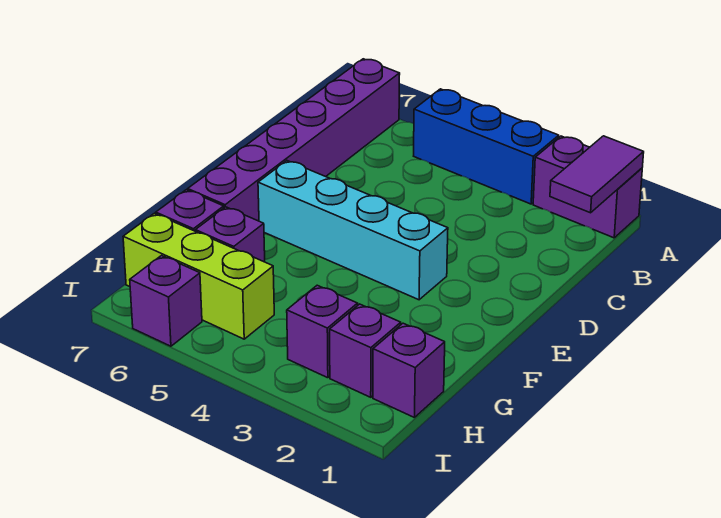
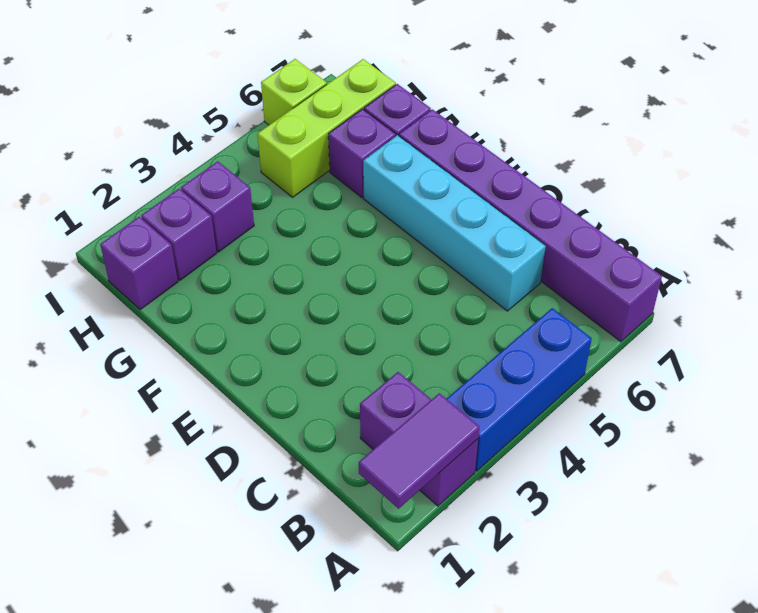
purple brick A1:A2 level 1 -> purple brick A2:B2 level 1
purple tile A1:B1 level 2 -> purple tile A1:A2 level 2
cyan brick E3:E6 level 1 -> cyan brick C6:F6 level 1
purple brick I6 level 1 -> lime brick I6 level 1

